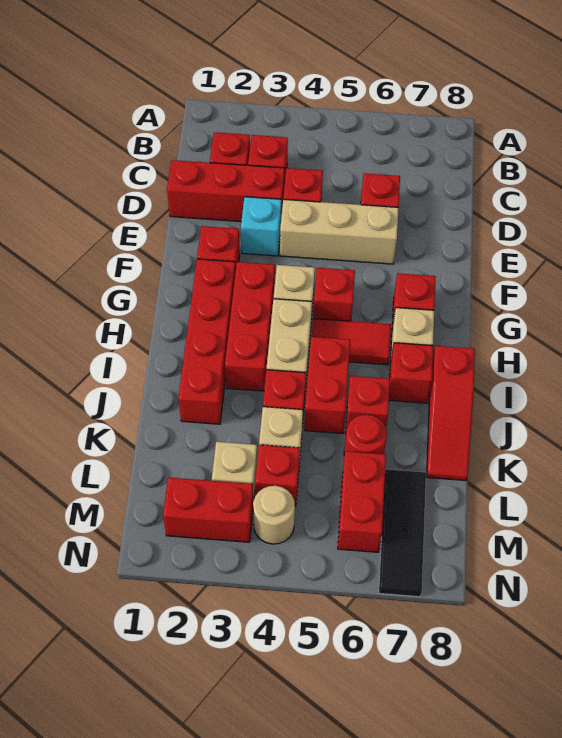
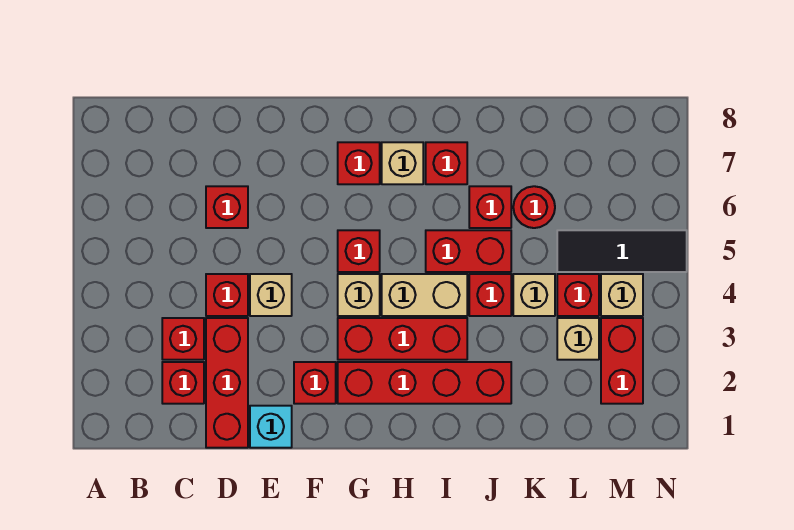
cyan brick E3 level 1 -> cyan brick E1 level 1
tan brick E4:E6 level 1 -> tan brick E4 level 1
red tile H5:H6 level 1 -> none
red slope I8:K8 level 1 top I -> none
red brick L6:M6 level 1 -> none
black tile L7:N7 level 1 -> black tile L5:N5 level 1
tan round brick M4 level 1 -> tan brick M4 level 1

